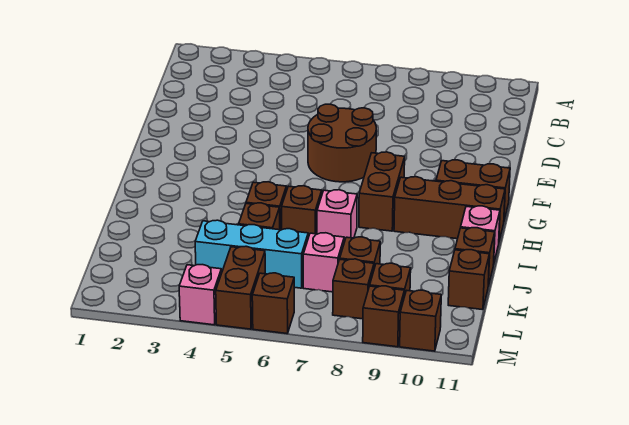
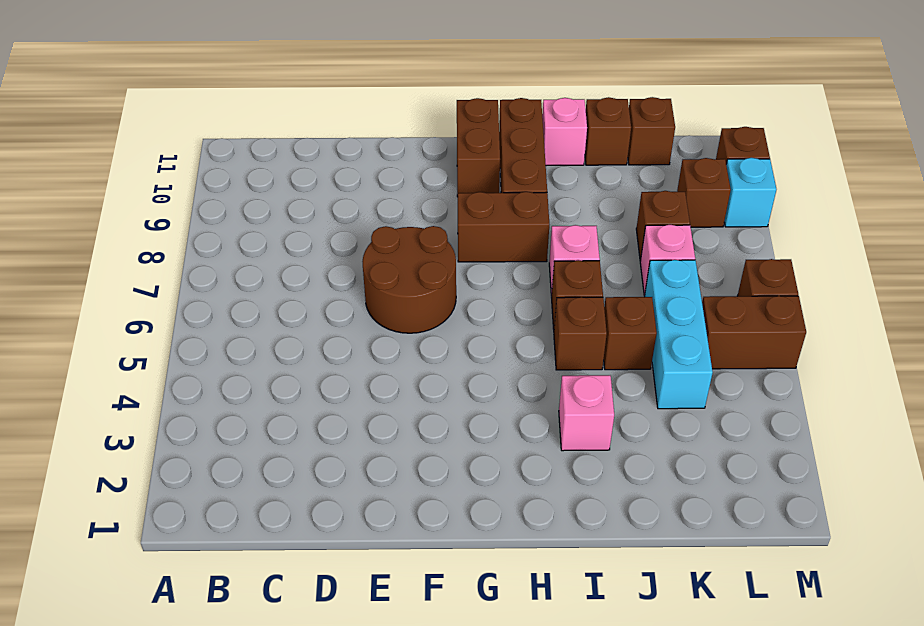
brown brick L8 level 1 -> none
pink brick M4 level 1 -> pink brick I3 level 1
brown brick M9 level 1 -> cyan brick M9 level 1

